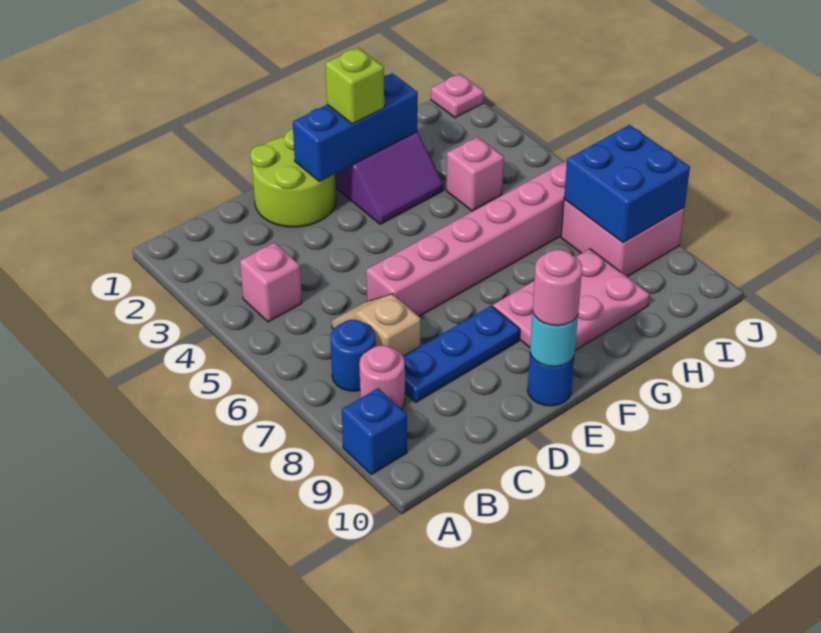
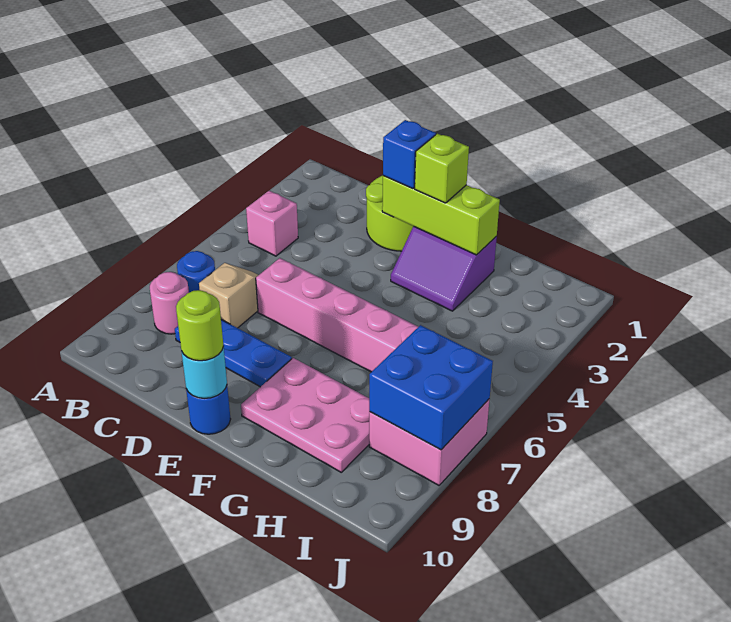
blue brick A9 level 1 -> blue brick E2 level 3
blue brick E2:G2 level 2 -> lime brick E2:G2 level 2
pink round brick E10 level 3 -> lime round brick E10 level 3
pink brick H4 level 1 -> none
pink plate J1 level 1 -> none

